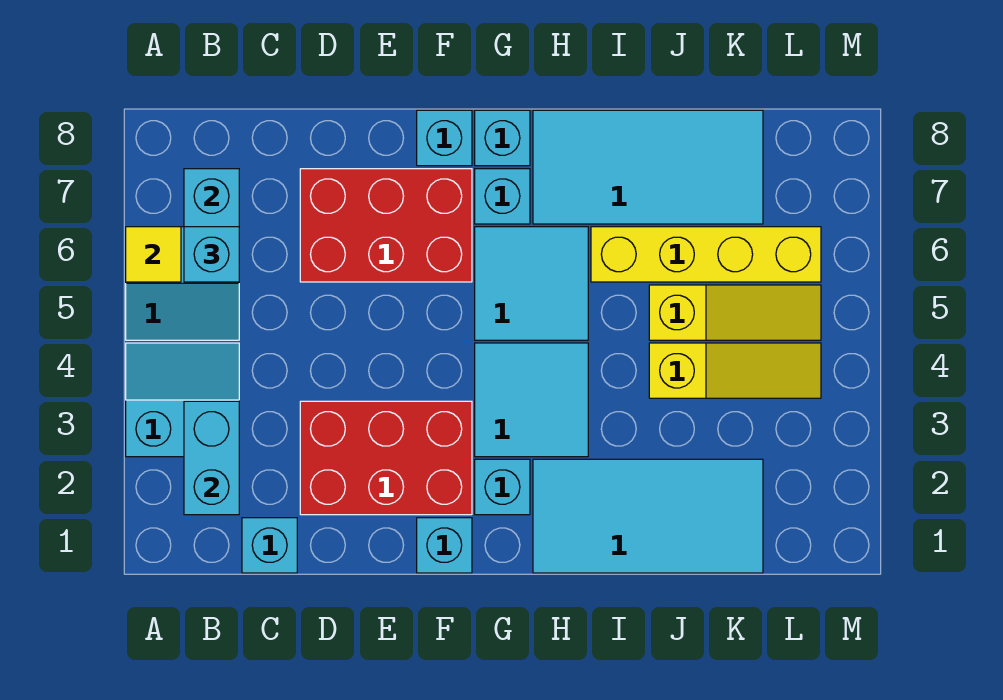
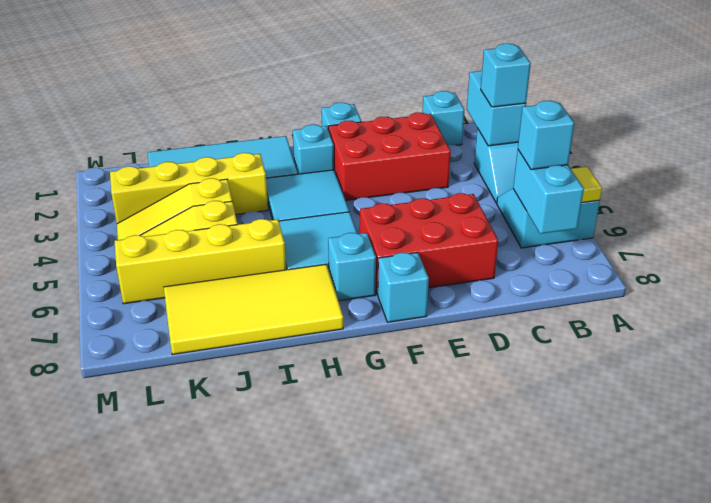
cyan brick G8 level 1 -> cyan brick B3 level 3
cyan tile H7:K8 level 1 -> yellow tile H7:K8 level 1
none -> yellow brick I3:L3 level 1

